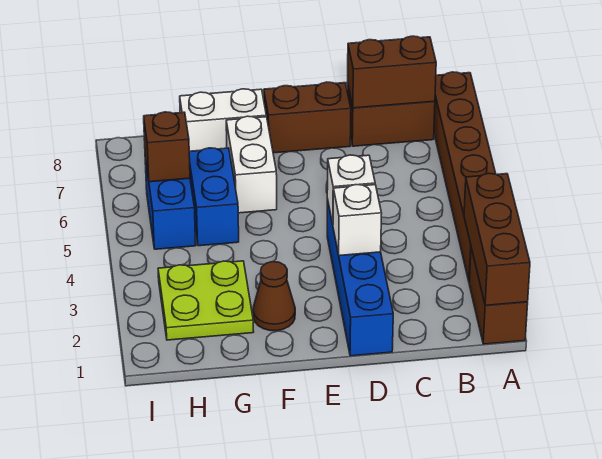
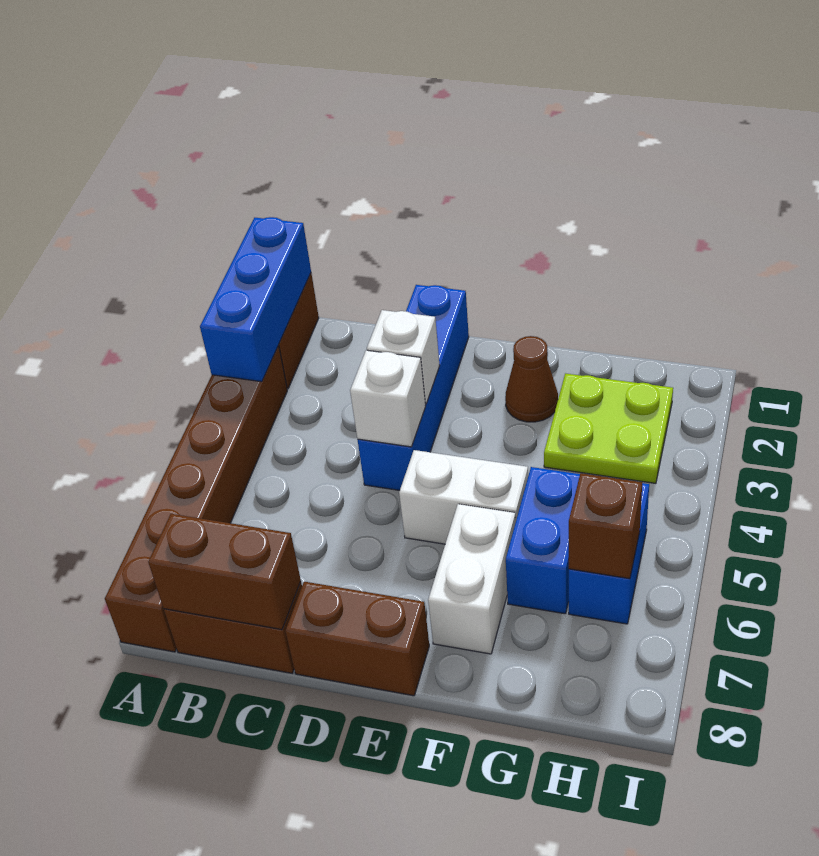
brown brick A1:A3 level 2 -> blue brick A1:A3 level 2
white brick F8:G8 level 1 -> white brick E5:F5 level 1

